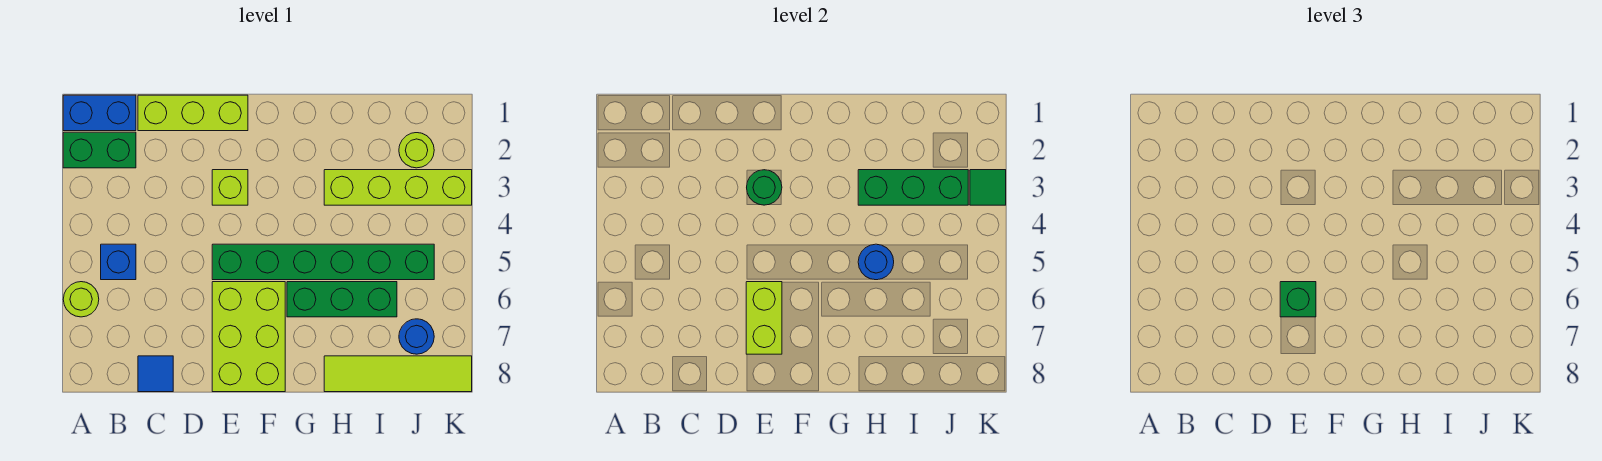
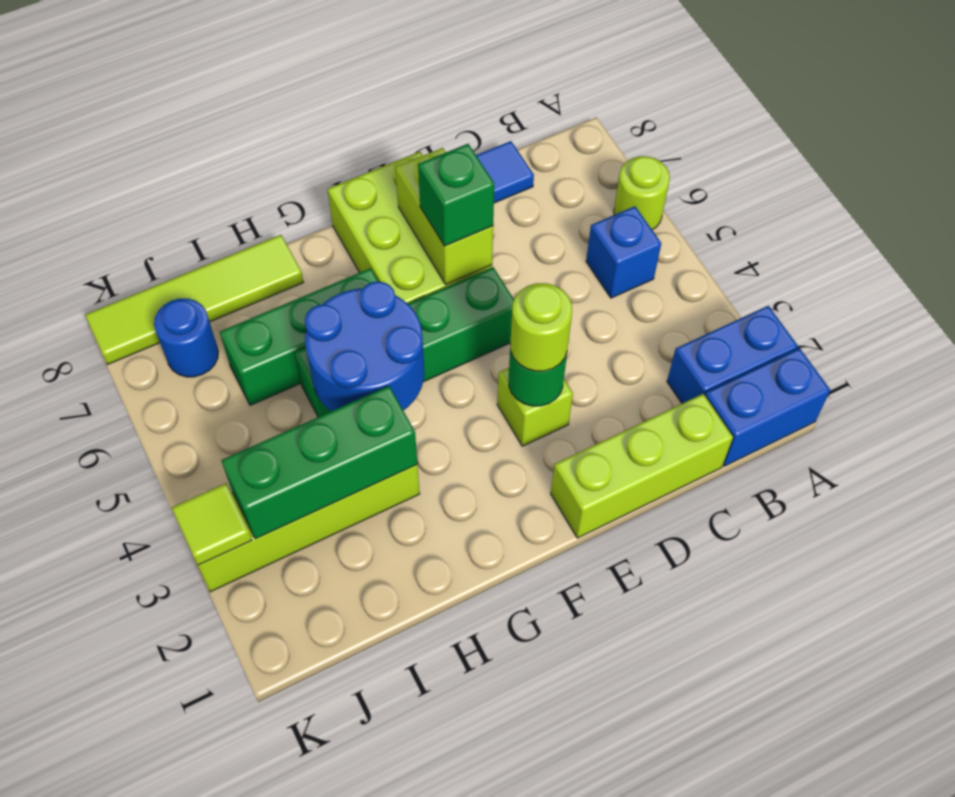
green brick A2:B2 level 1 -> blue brick A2:B2 level 1
green brick E5:J5 level 1 -> green brick E5:H5 level 1
blue round brick H5 level 2 -> blue round brick G4:H5 level 2
lime round brick J2 level 1 -> lime round brick E3 level 3
green tile K3 level 2 -> lime tile K3 level 2

